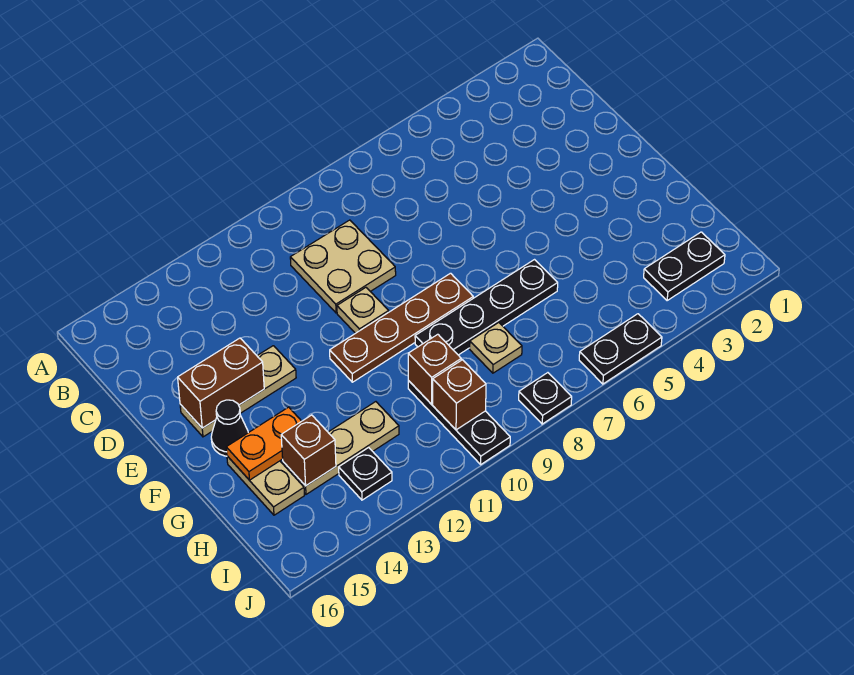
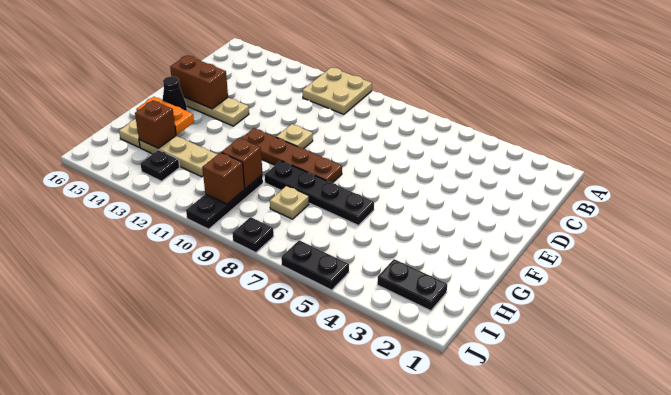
tan plate C9:D10 level 1 -> tan plate A10:B11 level 1

